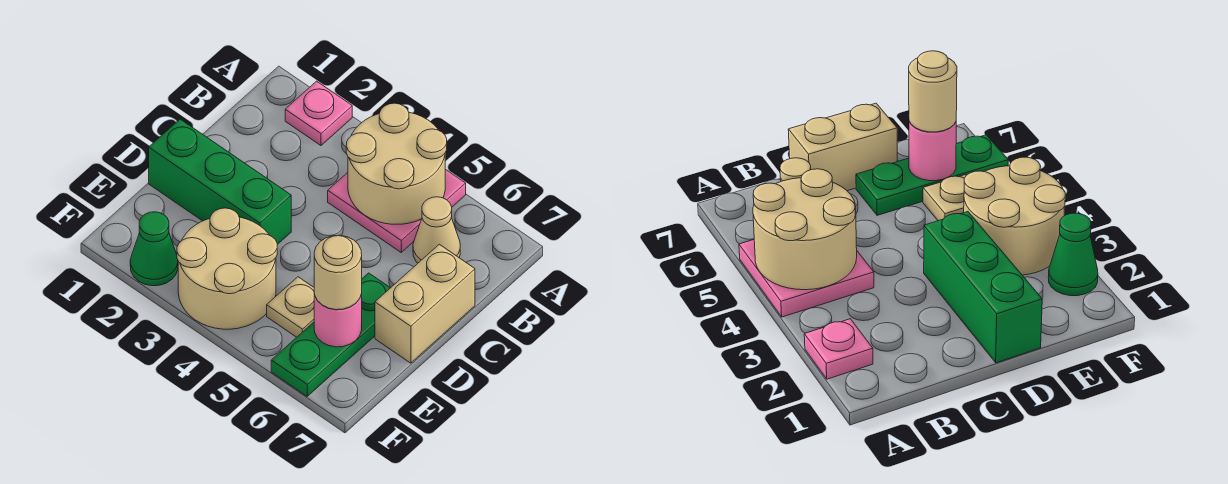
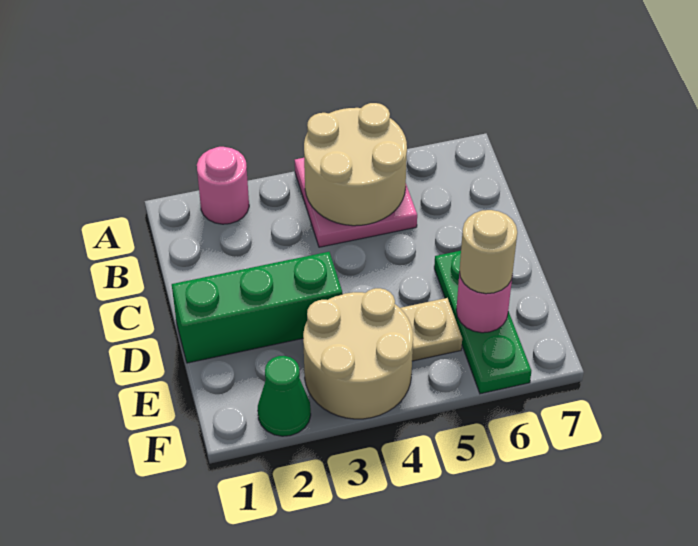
pink plate A2 level 1 -> pink round brick A2 level 1
tan cone B6 level 1 -> none
tan brick C7:D7 level 1 -> none

